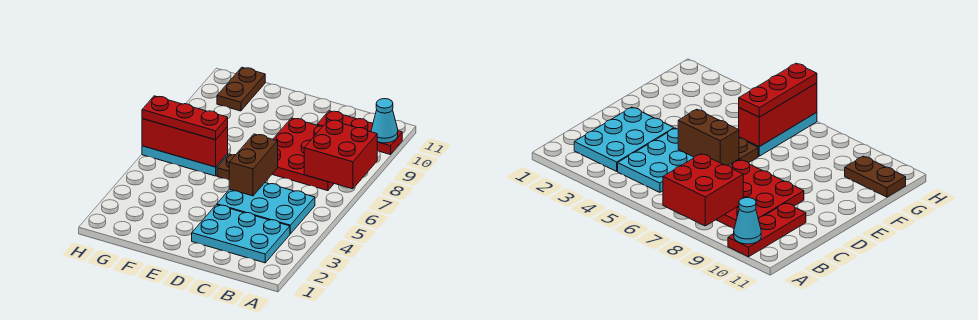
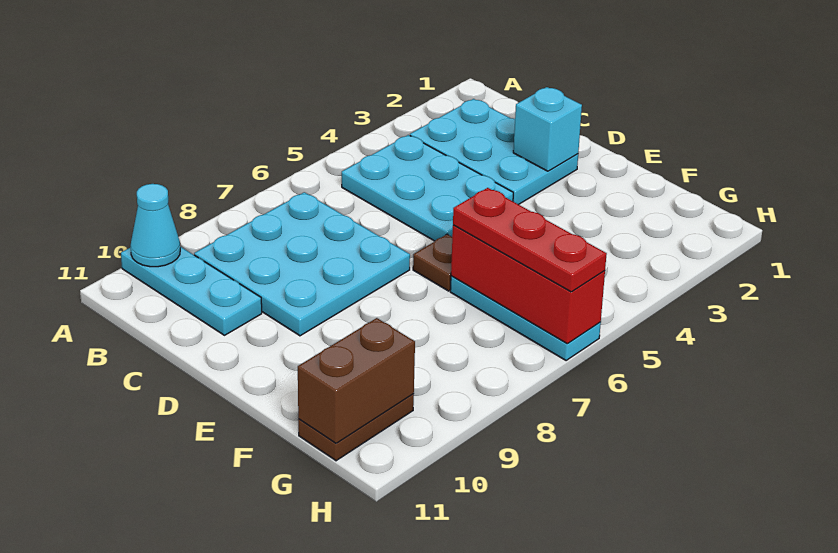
red brick A7:B8 level 2 -> none
red plate A10:C10 level 1 -> cyan plate A10:C10 level 1
red plate B7:D9 level 1 -> cyan plate B7:D9 level 1
none -> cyan brick D2 level 2
brown brick D5:D6 level 2 -> brown brick G10:G11 level 2

